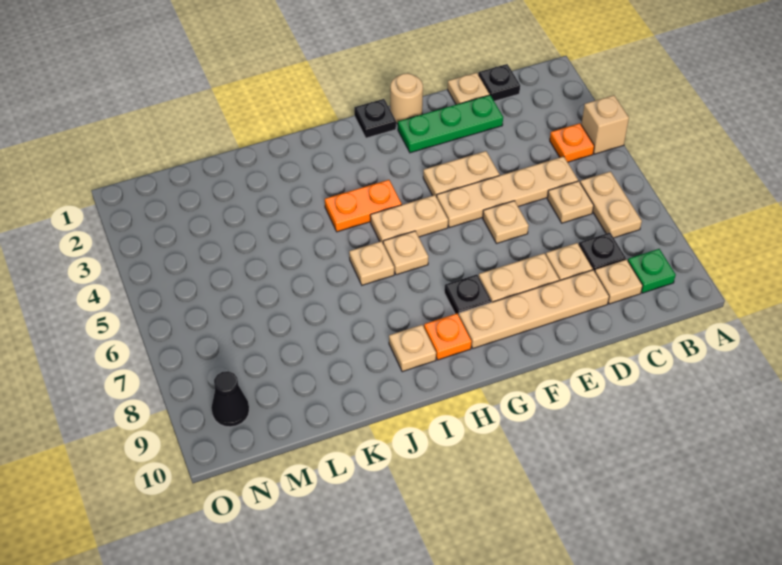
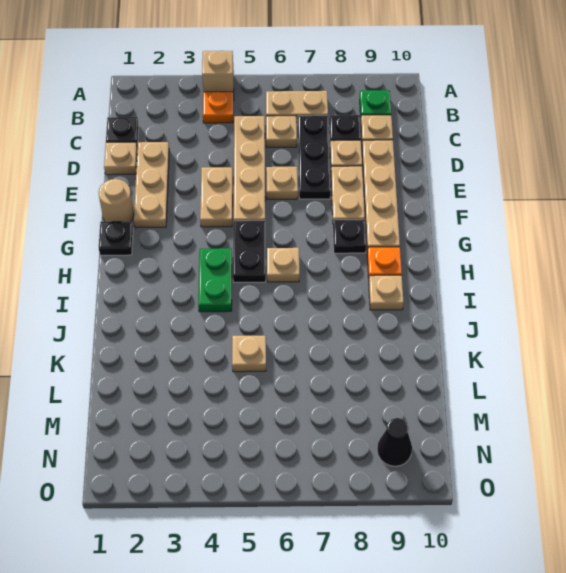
none -> black plate C7:E7 level 1
green plate D2:F2 level 1 -> tan plate D2:F2 level 1
tan plate G5:H5 level 1 -> black plate G5:H5 level 1
orange plate H4:I4 level 1 -> green plate H4:I4 level 1
tan plate I6 level 1 -> tan plate K5 level 1

